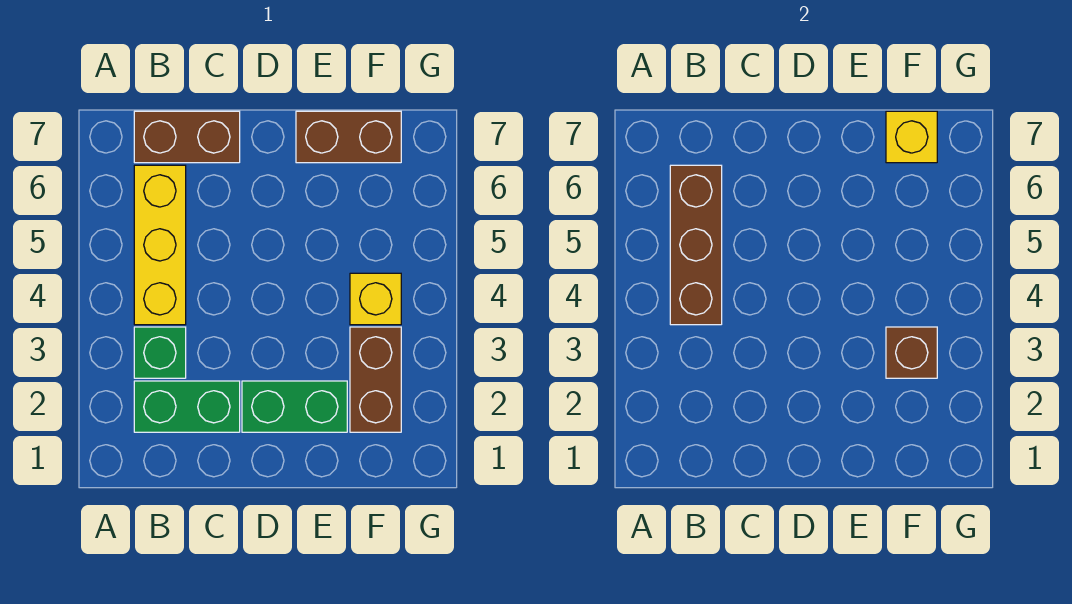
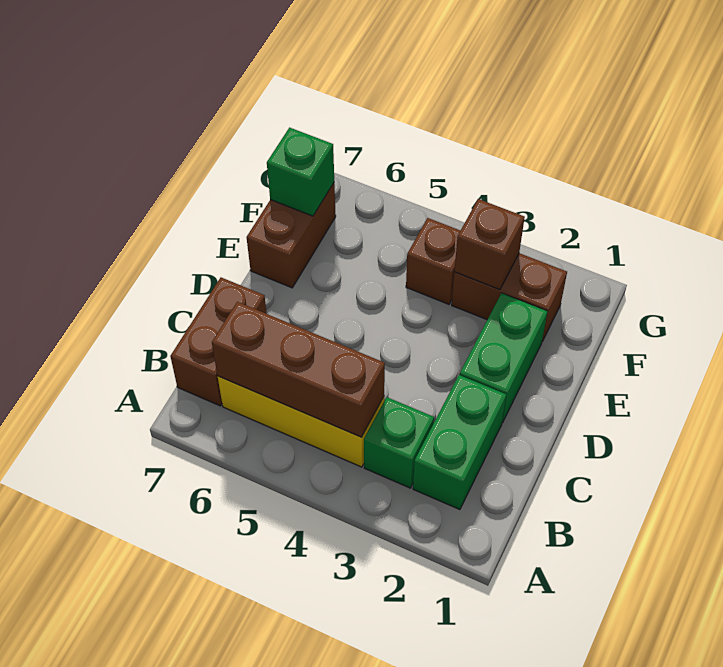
yellow brick F4 level 1 -> brown brick F4 level 1
yellow brick F7 level 2 -> green brick F7 level 2

